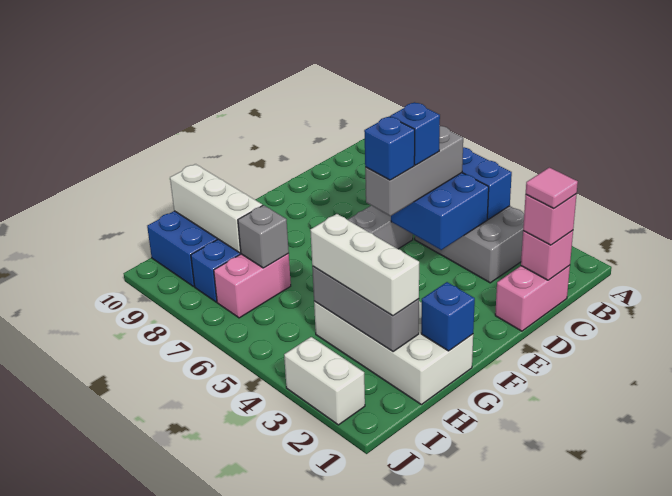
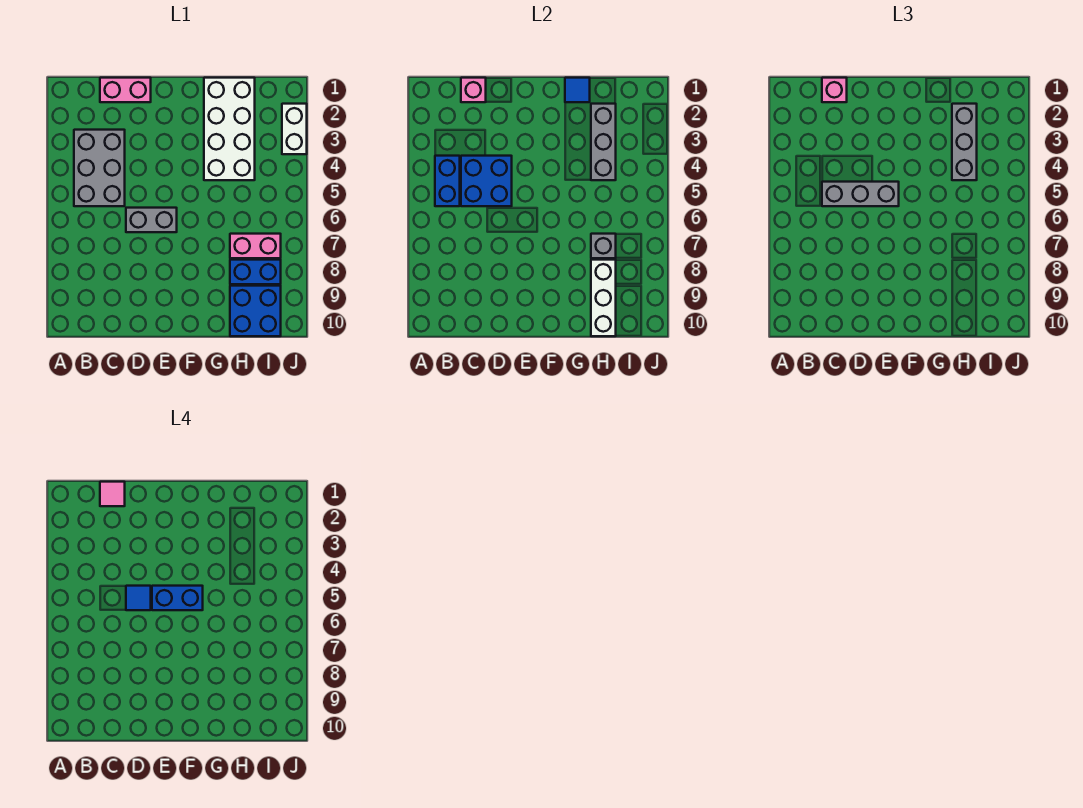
blue brick D5 level 4 -> blue tile D5 level 4
blue brick E5 level 4 -> blue brick E5:F5 level 4
blue brick G1 level 2 -> blue tile G1 level 2
white brick H2:H4 level 3 -> grey brick H2:H4 level 3

